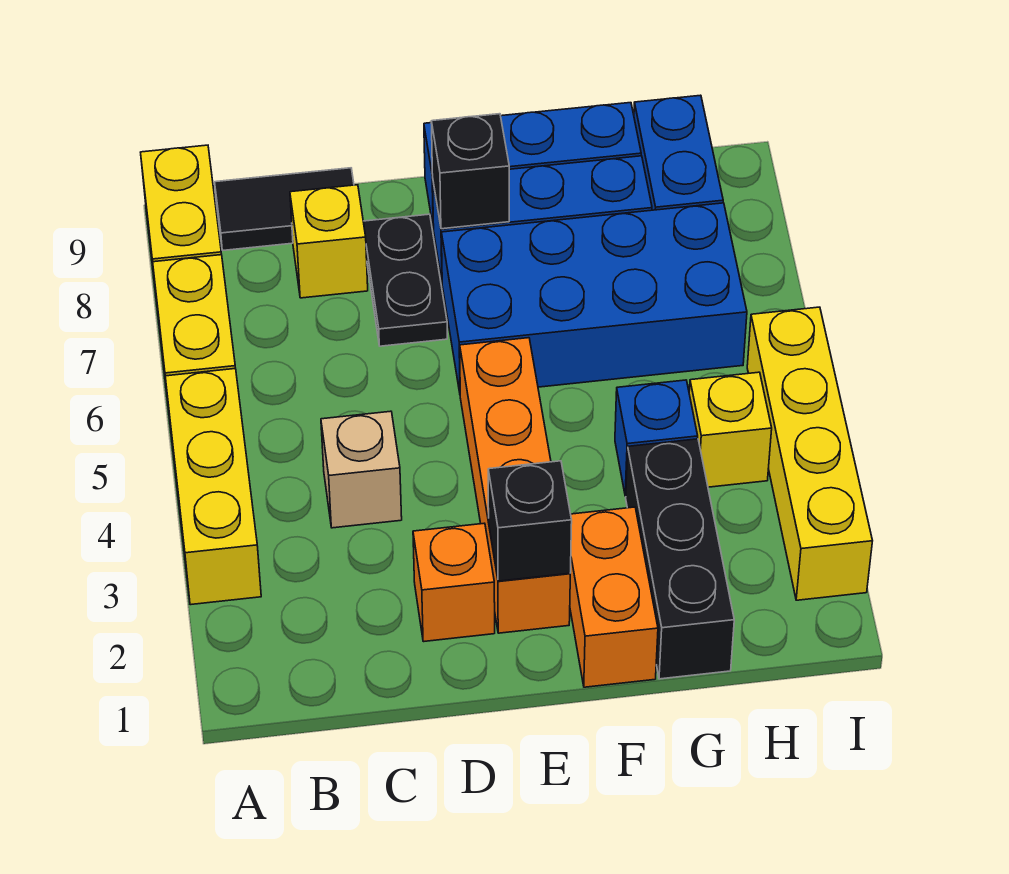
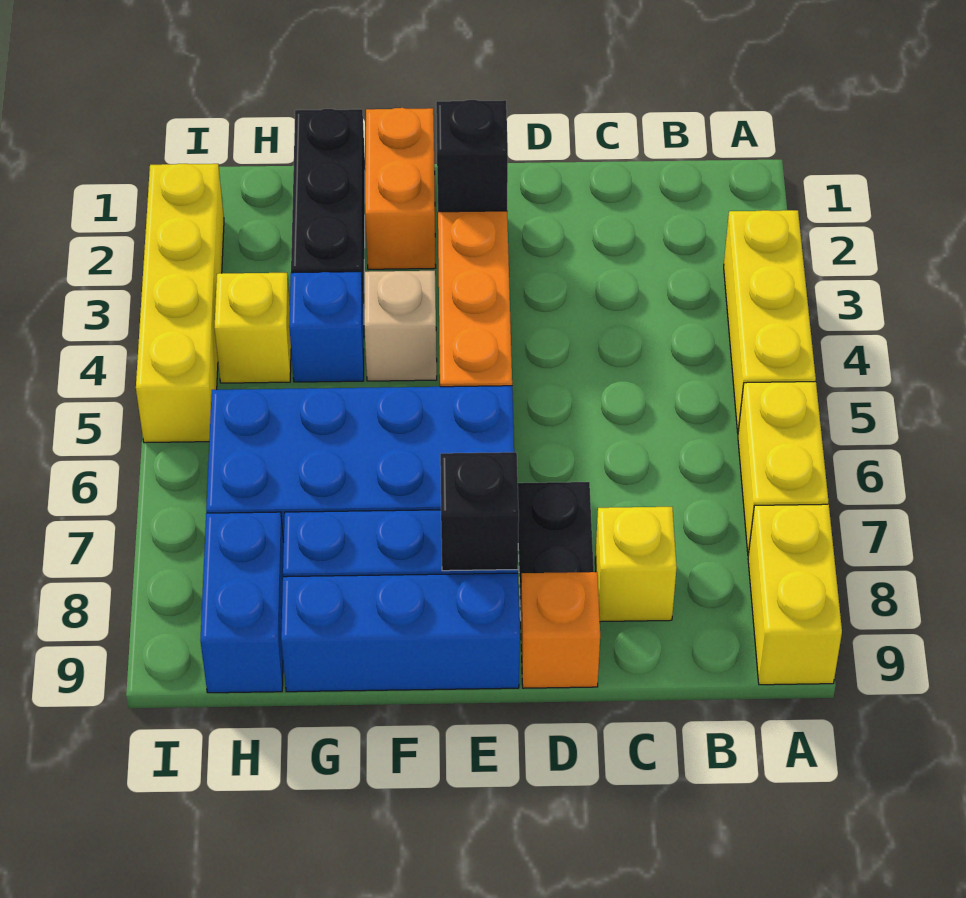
black tile B9:C9 level 1 -> none
tan brick C4 level 1 -> tan brick F4 level 1
orange brick D2 level 1 -> orange brick D9 level 1

